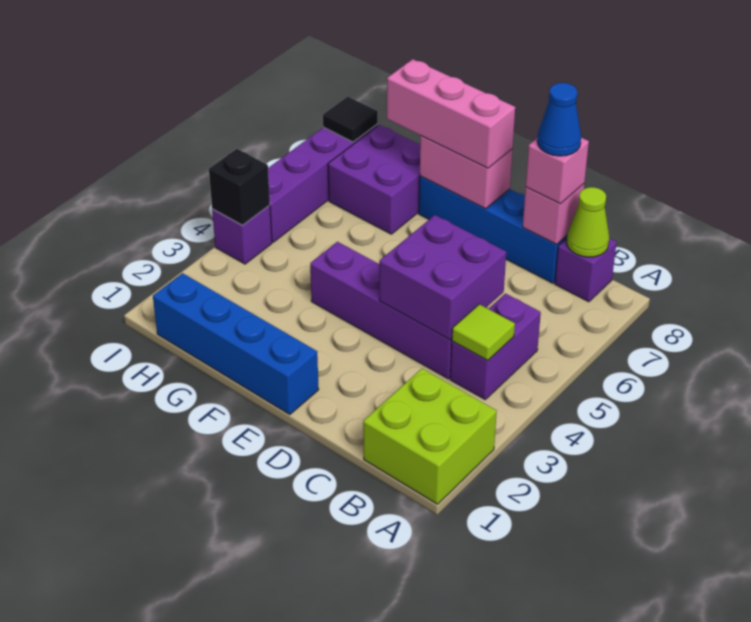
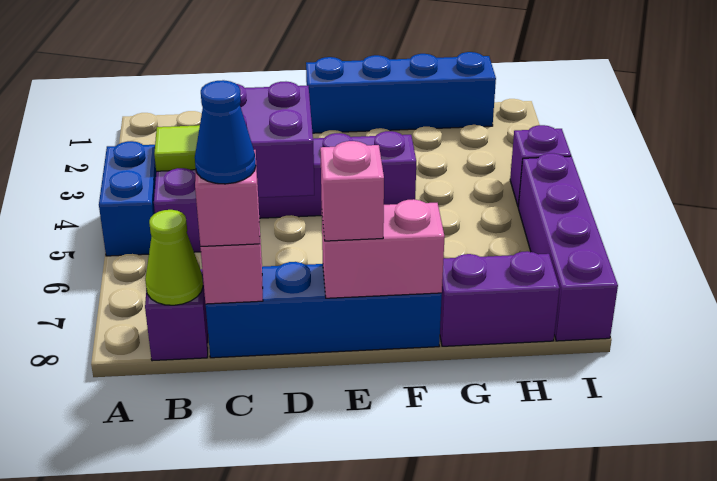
lime brick A1:B2 level 1 -> none
none -> blue brick A4:A5 level 1
pink brick E8:G8 level 3 -> pink brick E8 level 3
purple brick G7:H8 level 1 -> purple brick G8:H8 level 1
black brick I4 level 2 -> none
black tile I8 level 2 -> none

